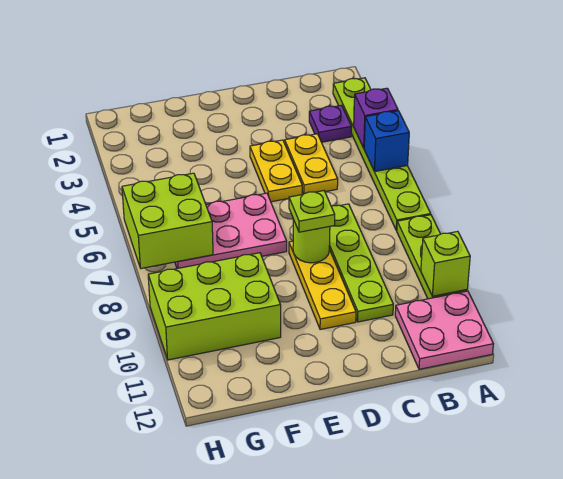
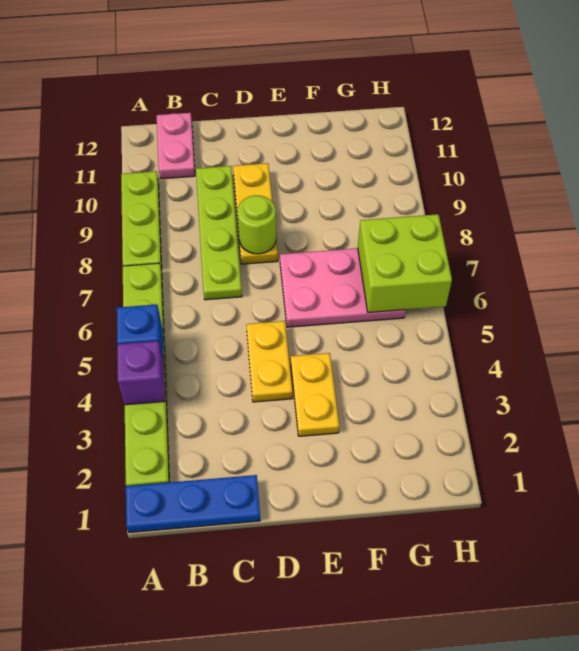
none -> blue plate A1:C1 level 1
lime brick A10 level 2 -> none
pink plate A11:B12 level 1 -> pink plate B11:B12 level 1
purple plate B3 level 1 -> none
yellow plate C4:C5 level 1 -> yellow plate E3:E4 level 1
lime plate D8 level 3 -> none
lime brick F9:H10 level 1 -> none

